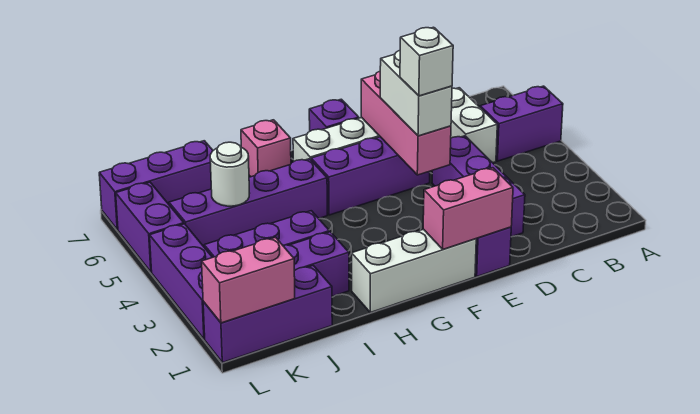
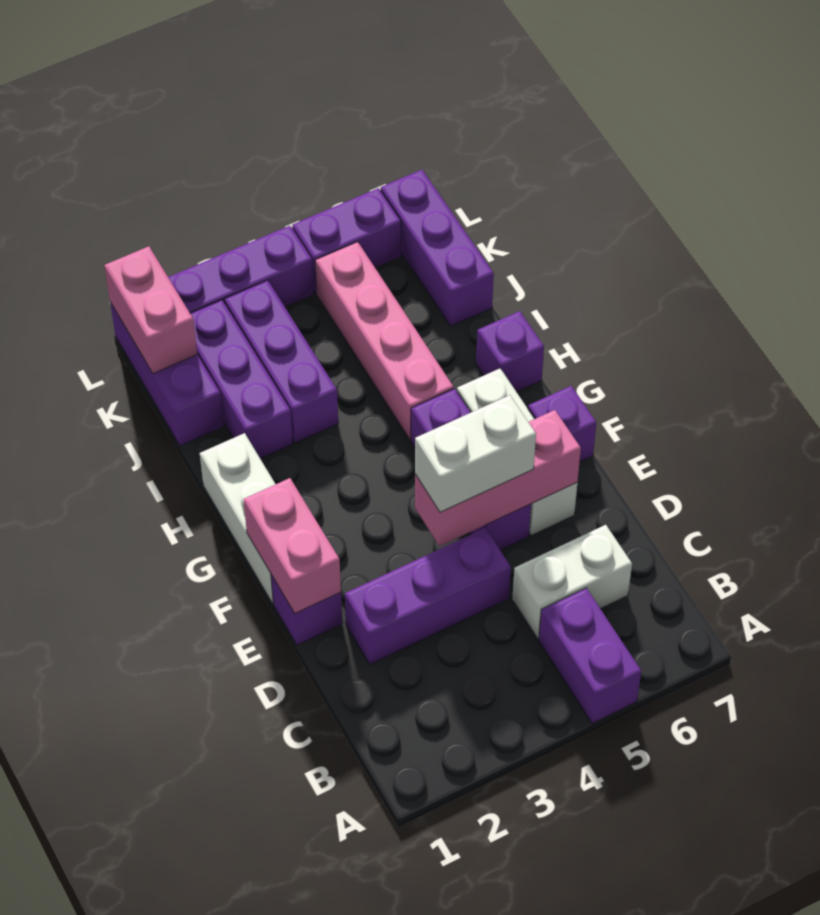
white brick E4 level 4 -> none
purple brick H5:K5 level 1 -> pink brick H5:K5 level 1
pink brick H7 level 1 -> purple brick H7 level 1
white round brick J5 level 2 -> none

